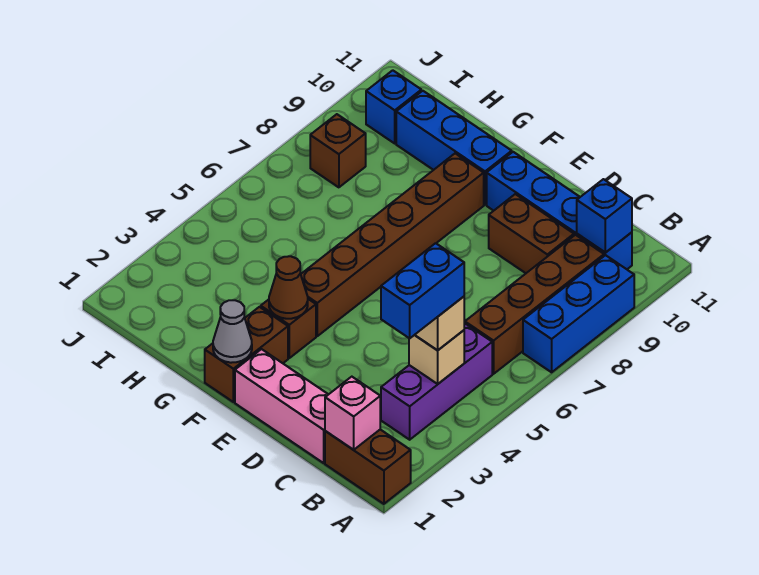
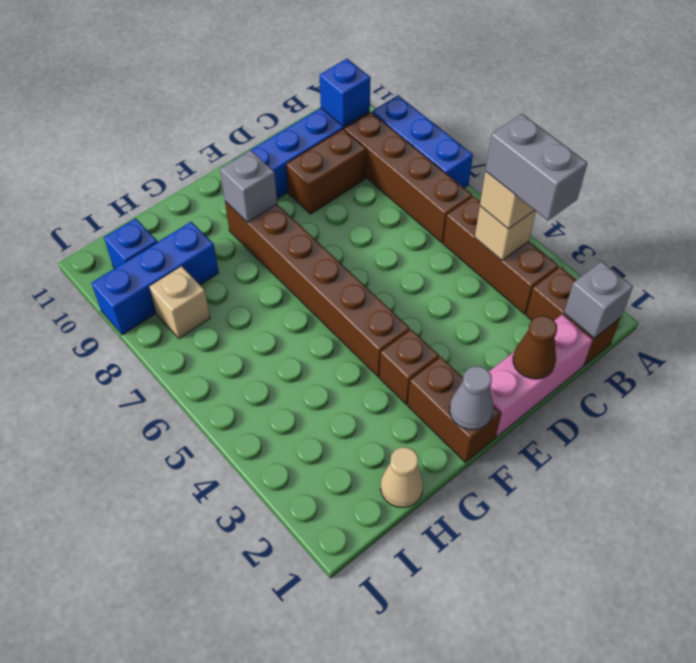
brown brick A1:B1 level 1 -> brown brick B1:B2 level 1
pink brick B1 level 2 -> grey brick B1 level 2
purple brick B3:B5 level 1 -> brown brick B3:B5 level 1
blue brick B3:B4 level 4 -> grey brick B3:B4 level 4
brown cone F3 level 2 -> brown cone D1 level 2
none -> grey brick F9 level 2
blue brick F10:H10 level 1 -> blue brick H9:J9 level 1
none -> tan cone H1 level 1
brown brick I8 level 1 -> tan brick I8 level 1

